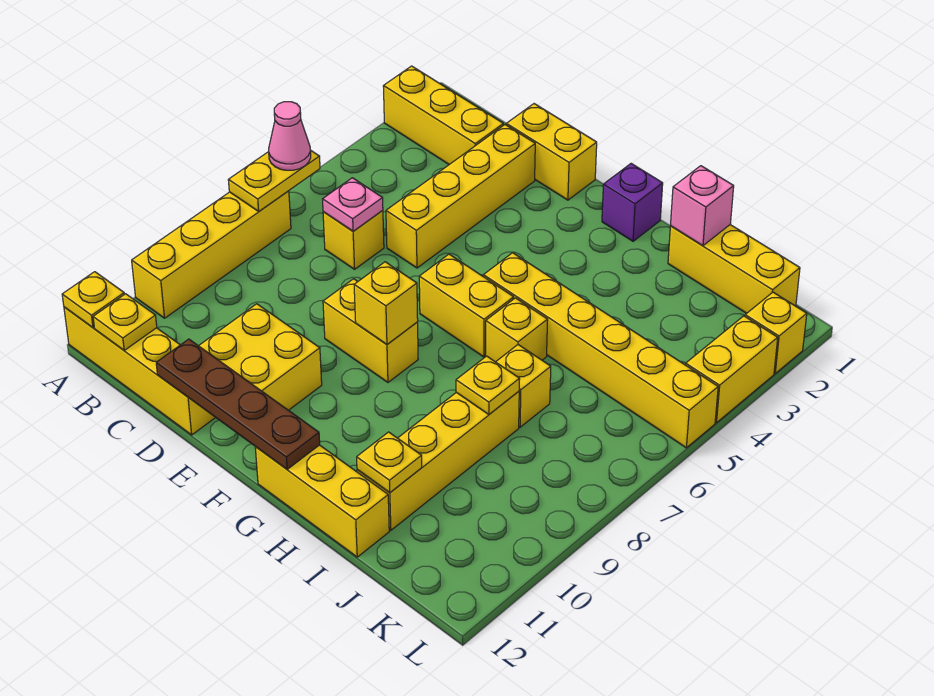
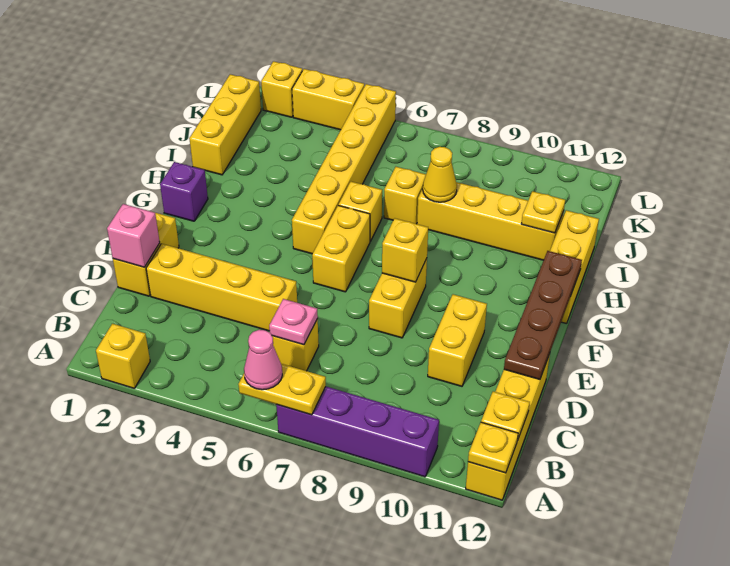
yellow brick A2:C2 level 1 -> yellow brick A2 level 1
yellow brick A7:A10 level 1 -> purple brick A7:A10 level 1
yellow brick D10:E11 level 1 -> yellow brick D10:E10 level 1
pink brick I1 level 2 -> pink brick D1 level 2
yellow plate I8 level 2 -> yellow cone I8 level 2

